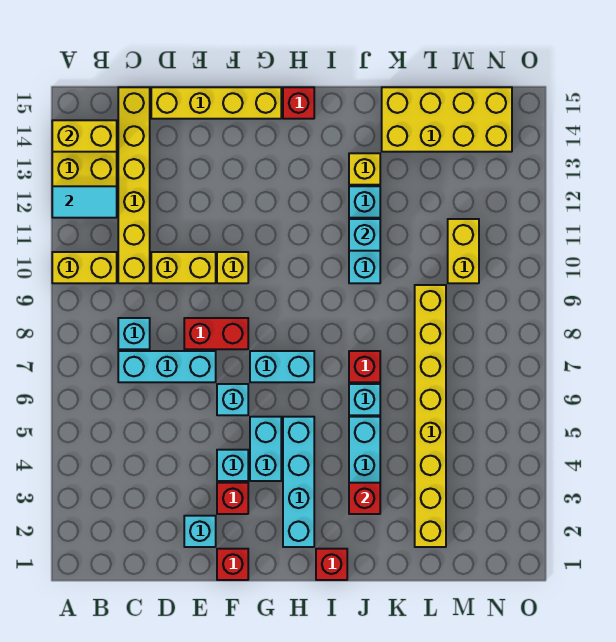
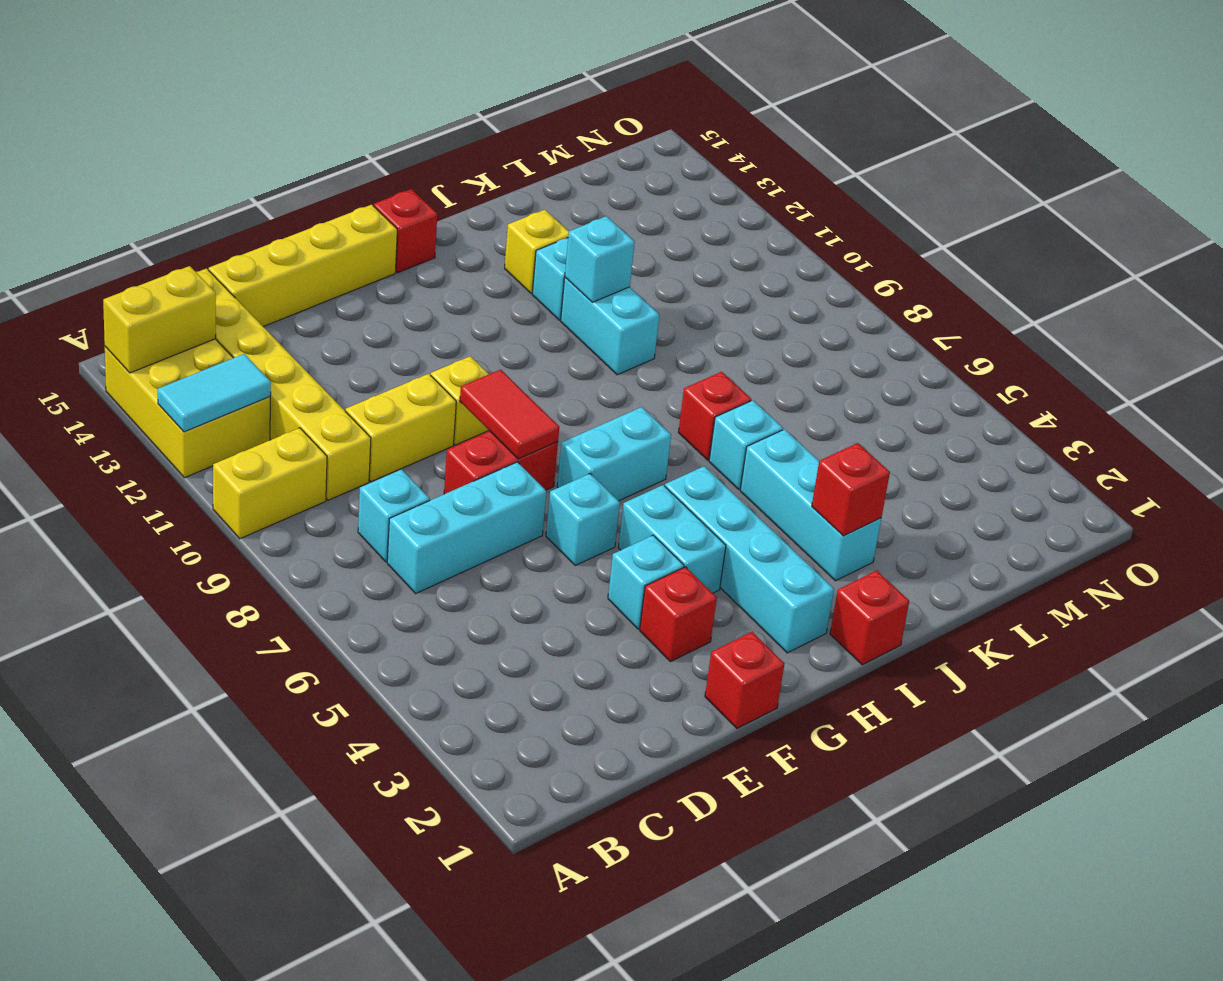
cyan brick E2 level 1 -> none
none -> red tile F8:F9 level 2
yellow brick K14:N15 level 1 -> none
yellow brick L2:L9 level 1 -> none
yellow brick M10:M11 level 1 -> none

